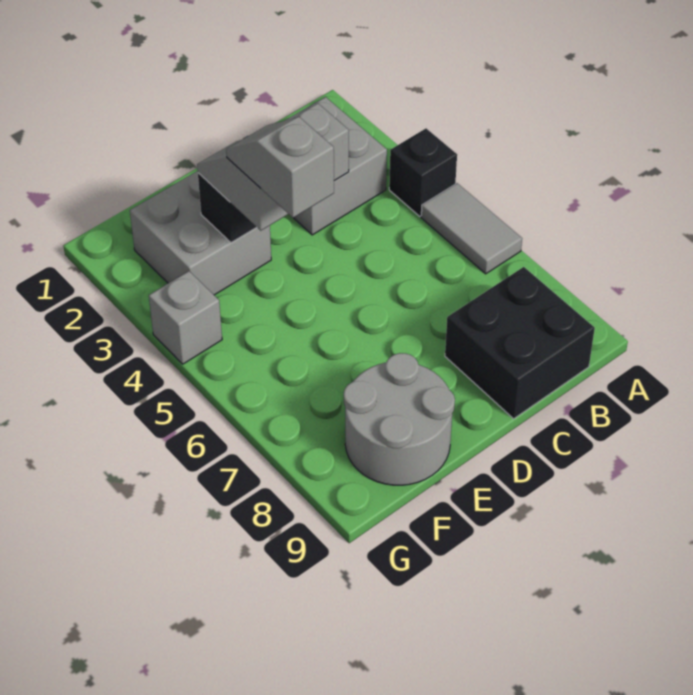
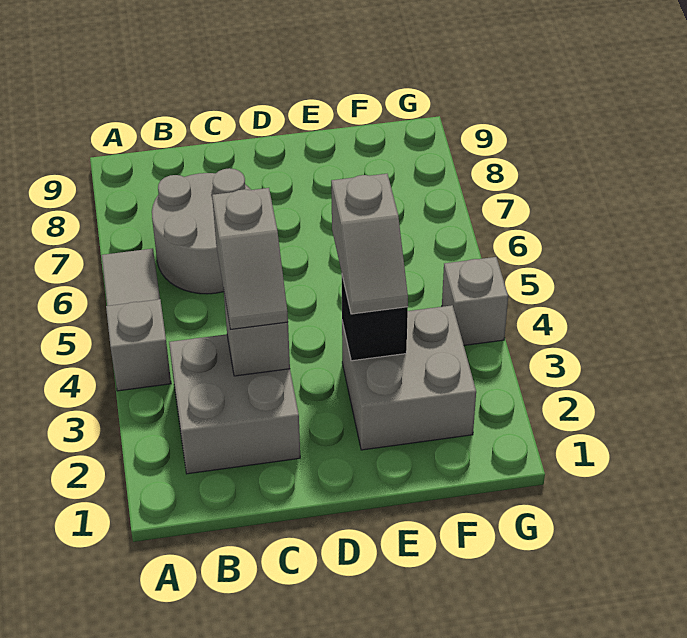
black brick A4 level 1 -> grey brick A4 level 1
black brick B8:C9 level 1 -> none
grey slope E4:E5 level 4 top 5 -> grey slope C3:C4 level 3 top 4
grey round brick E8:F9 level 1 -> grey round brick B6:C7 level 1

